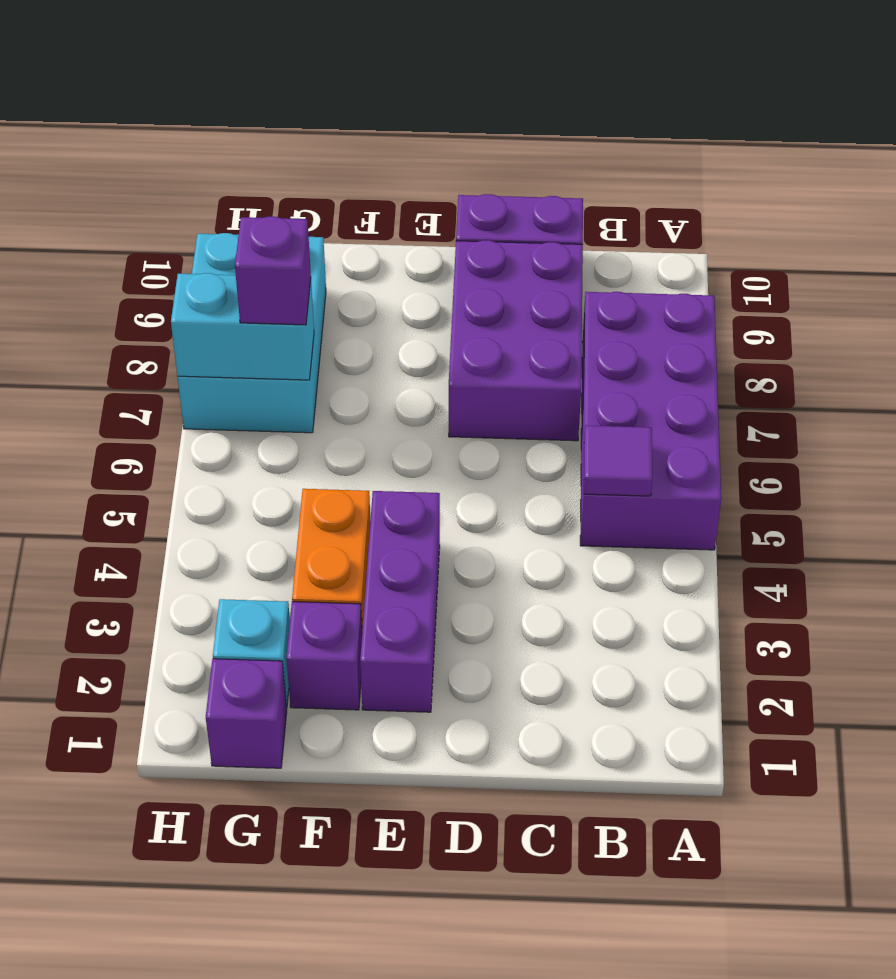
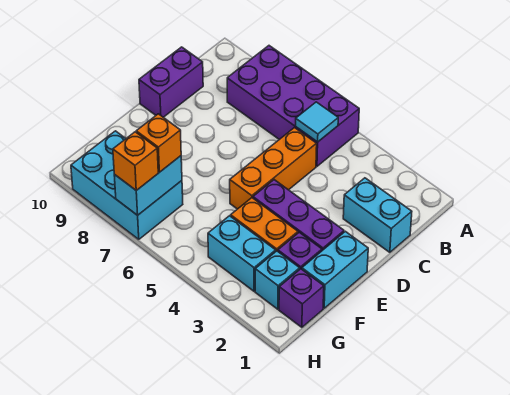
purple tile B5 level 2 -> cyan tile B5 level 2
none -> cyan brick C1:C2 level 1
none -> orange brick C5:E5 level 1
purple brick C7:D9 level 1 -> none
none -> cyan brick E1:F1 level 1
none -> cyan brick G3:G4 level 1
purple brick G7 level 3 -> orange brick G7 level 3
none -> orange brick H7 level 3

